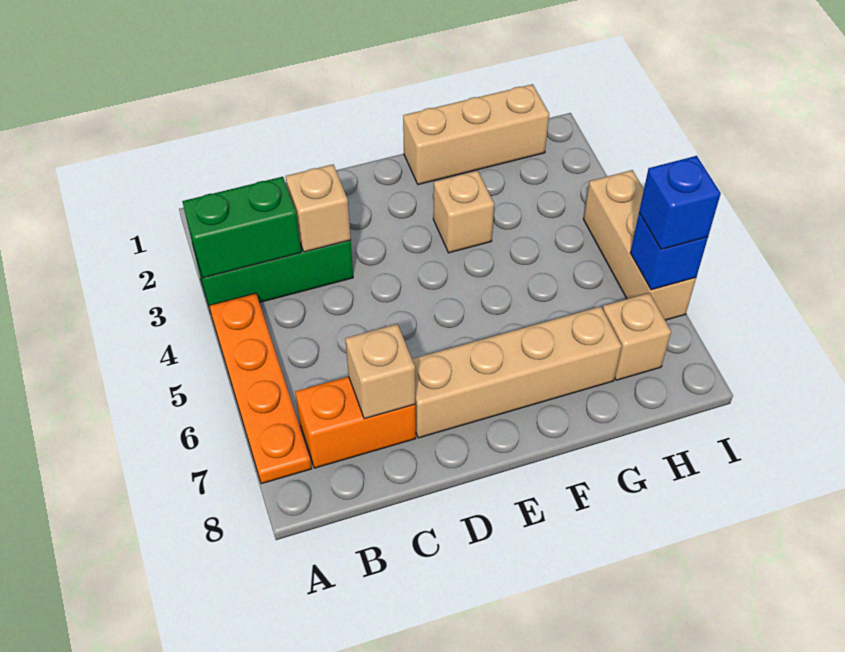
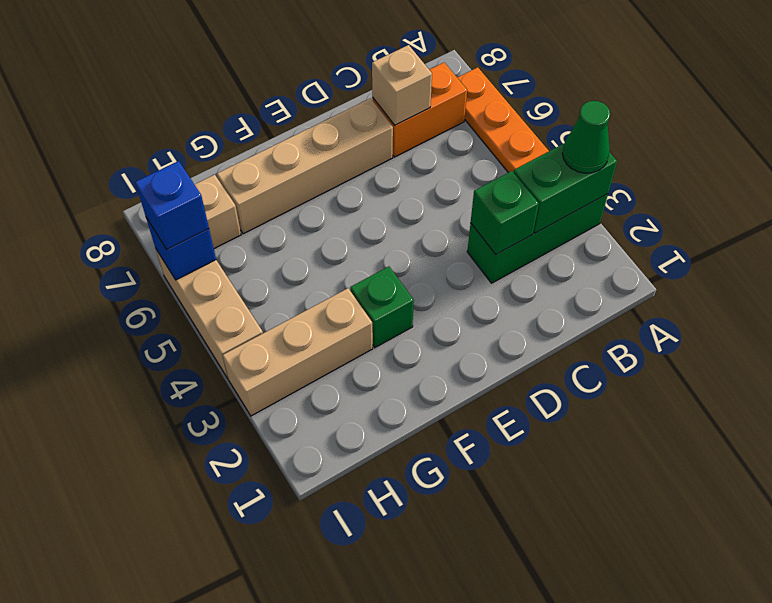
none -> green cone A3 level 3
tan brick C3 level 2 -> green brick C3 level 2
tan brick F1:H1 level 1 -> tan brick G3:I3 level 1
tan brick F3 level 1 -> green brick F3 level 1

